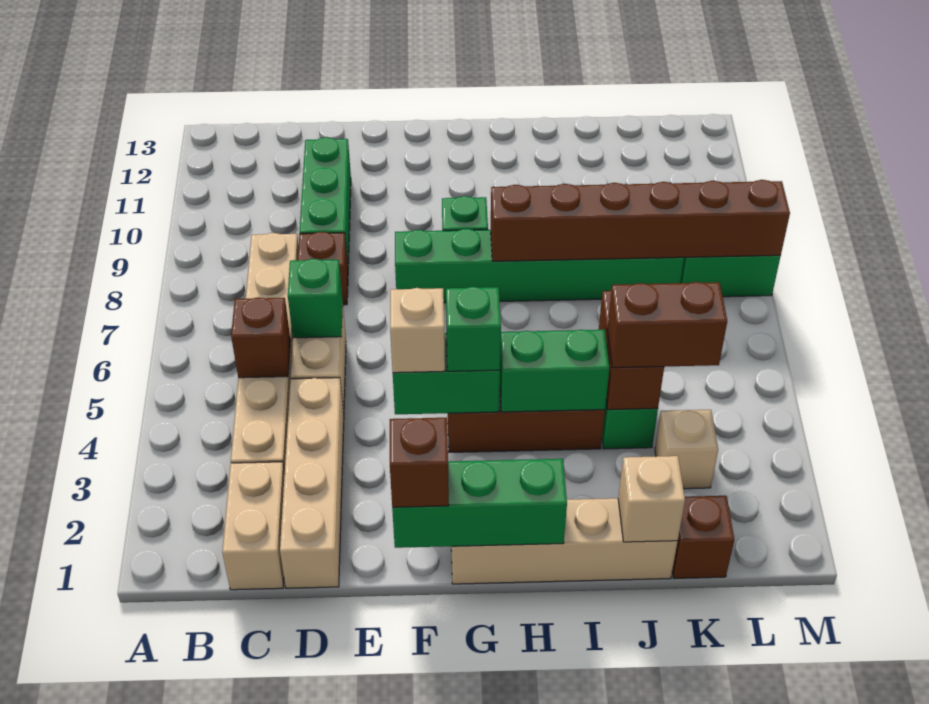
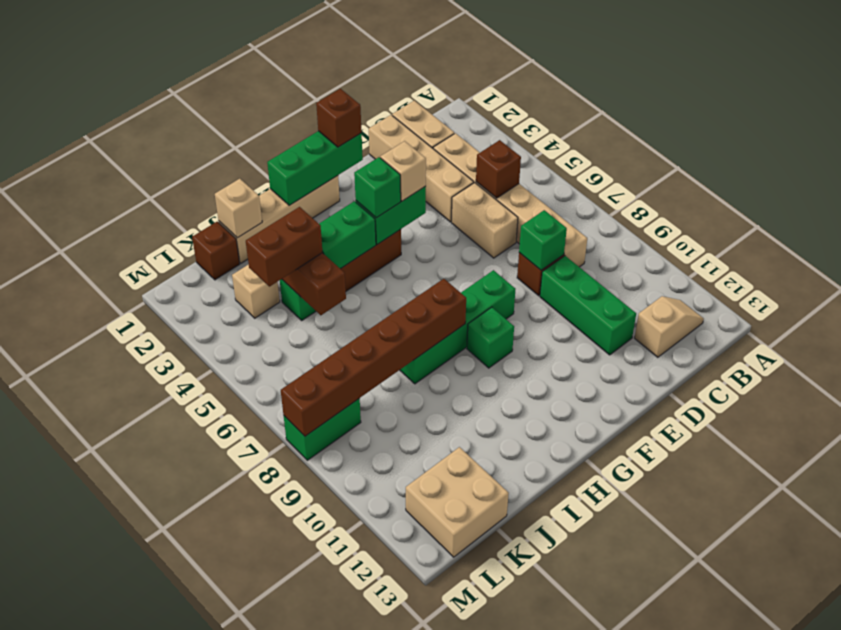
none -> tan slope B12:C12 level 1 top C
green brick D6 level 2 -> green brick D8 level 2
green brick F8:K8 level 1 -> green brick F8:I8 level 1
none -> tan brick K12:L13 level 1

